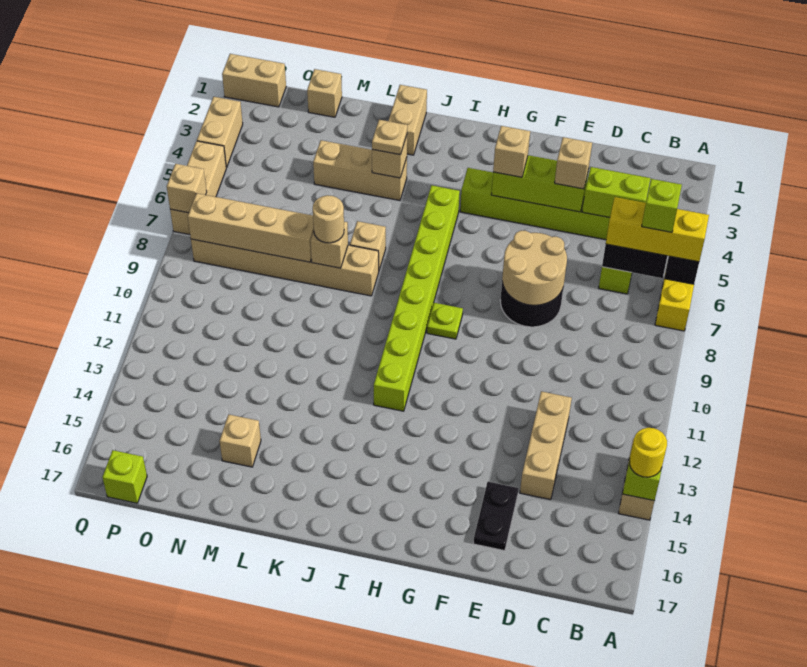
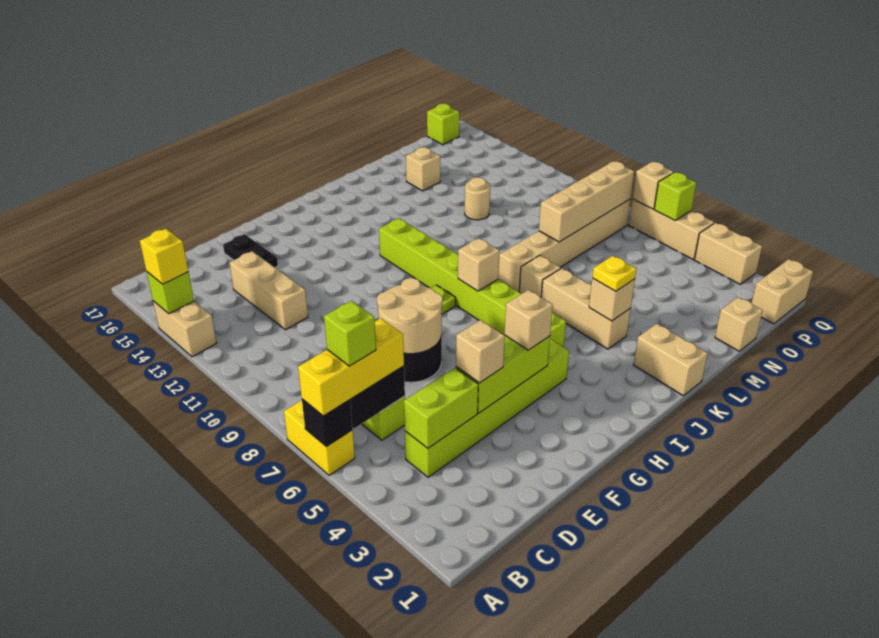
yellow round brick A14 level 3 -> yellow brick A14 level 3
tan brick K4:M4 level 1 -> tan brick K4:K6 level 1
tan plate K4 level 3 -> yellow plate K4 level 3
tan brick L8 level 2 -> tan brick I8 level 2
tan round brick L8 level 3 -> tan round brick M12 level 1
none -> lime brick Q6 level 2

